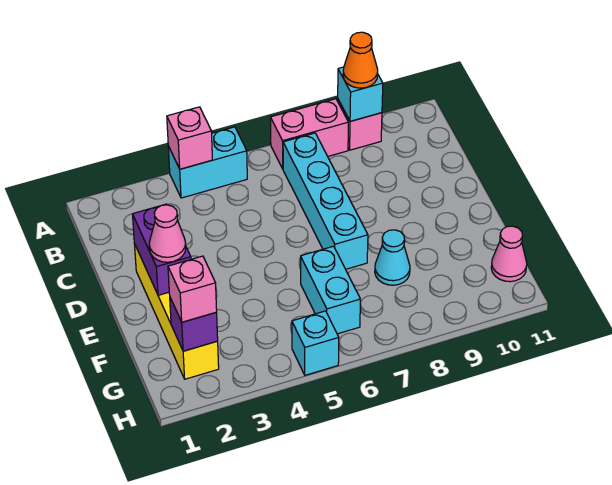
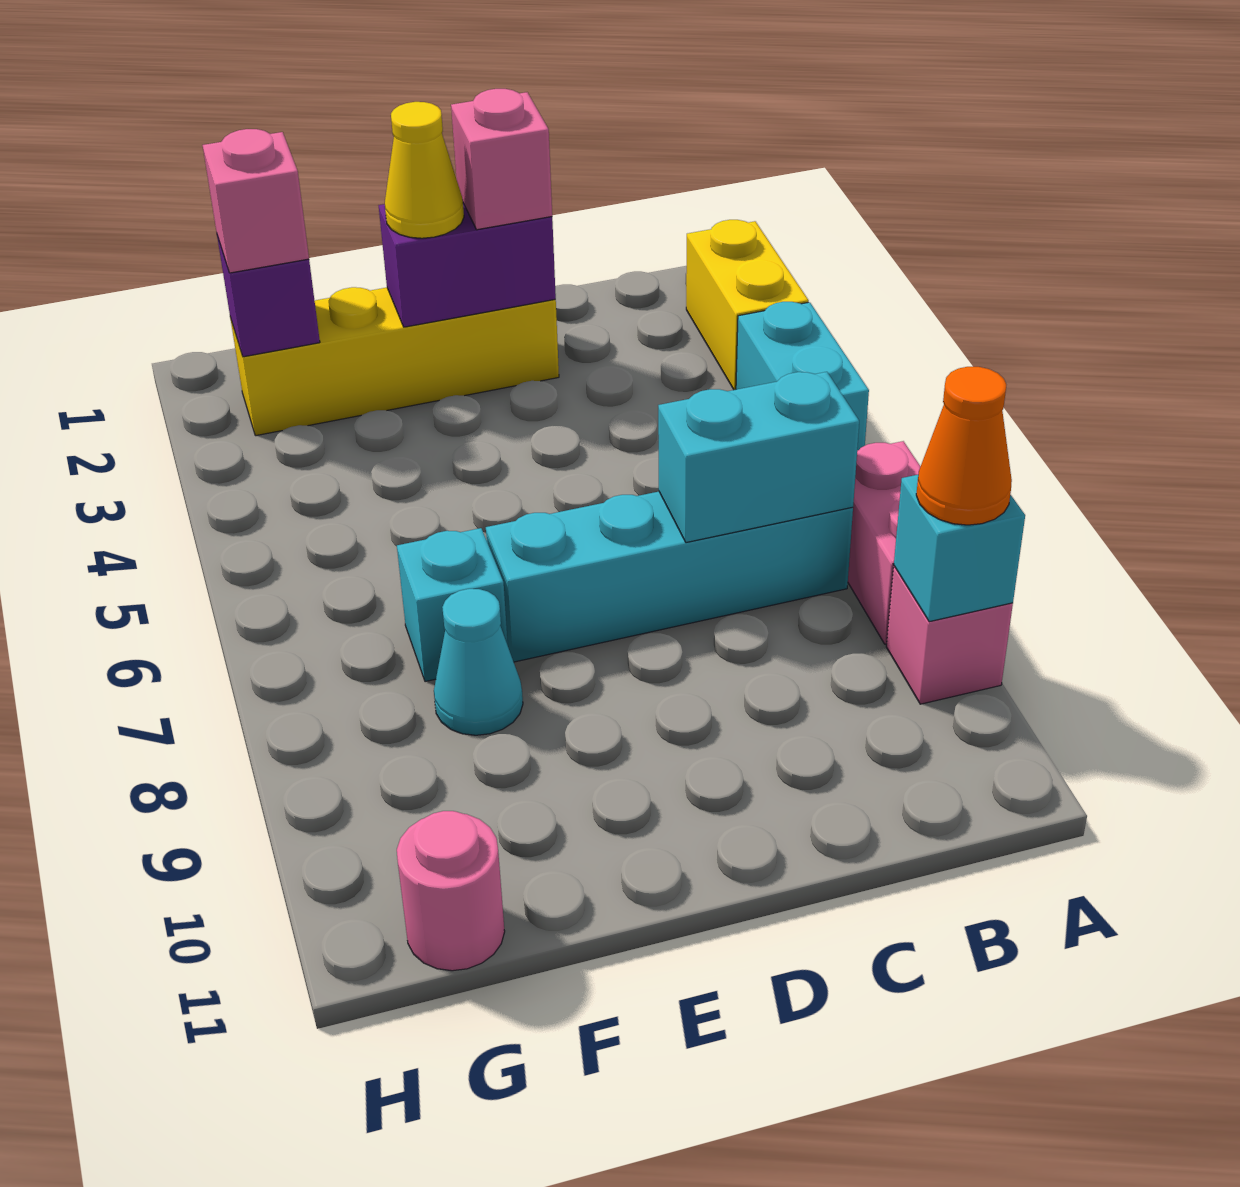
none -> yellow brick A2:A3 level 1
pink brick A4 level 2 -> pink brick D2 level 3
pink cone E2 level 3 -> yellow cone E2 level 3
cyan brick F6:G6 level 1 -> cyan brick B7:C7 level 2
pink cone G11 level 1 -> pink round brick G11 level 1
cyan brick H5 level 1 -> cyan brick F7 level 1

